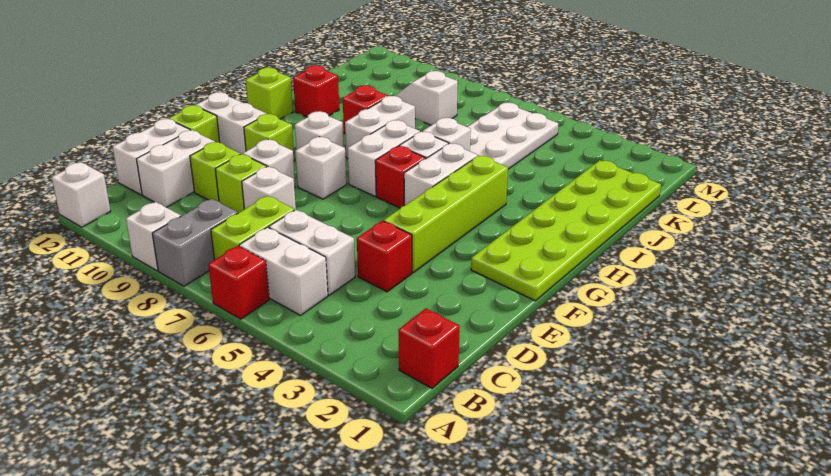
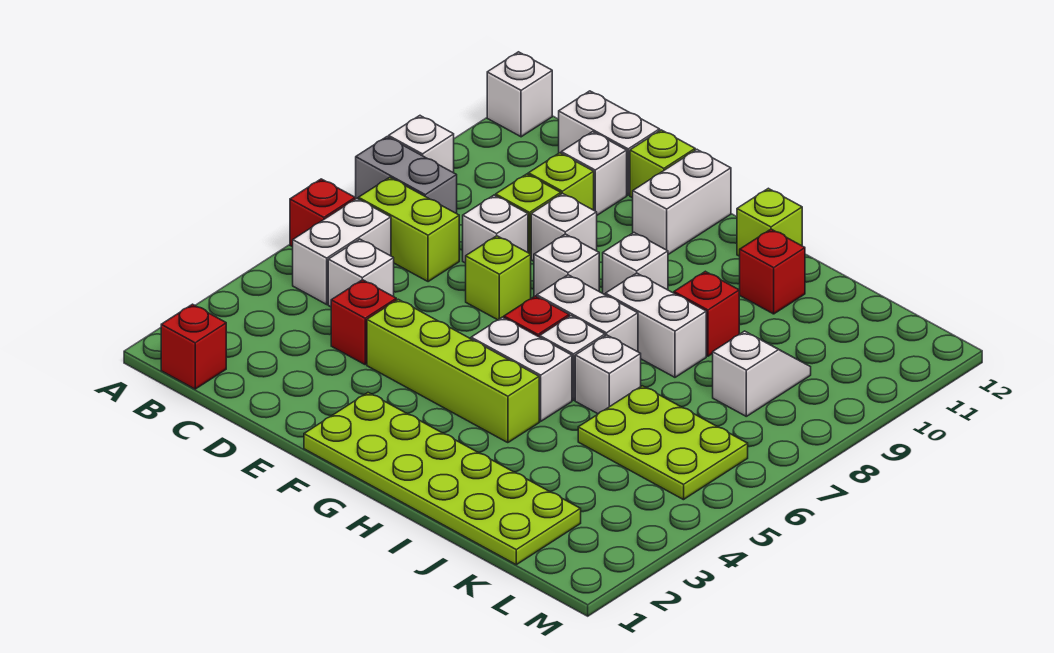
white brick C5:C6 level 1 -> white brick C5 level 1
white brick C11:D11 level 1 -> white brick D11 level 1
lime brick F10 level 1 -> lime brick E7 level 1
white plate J5:L6 level 1 -> lime plate J5:L6 level 1

